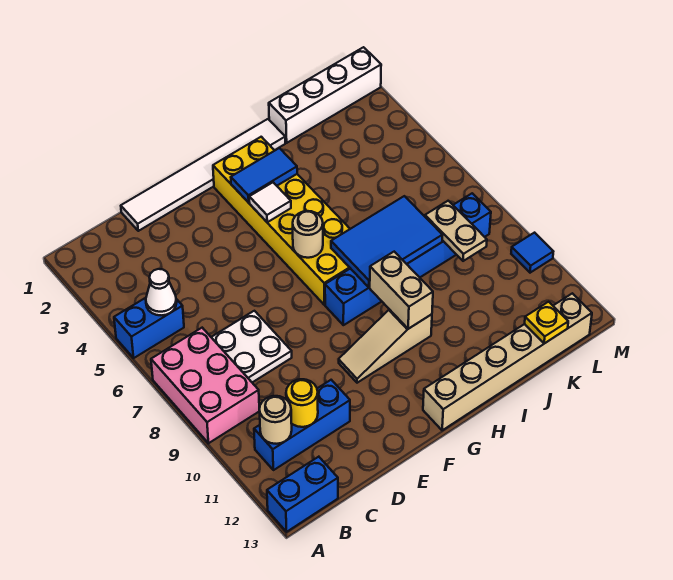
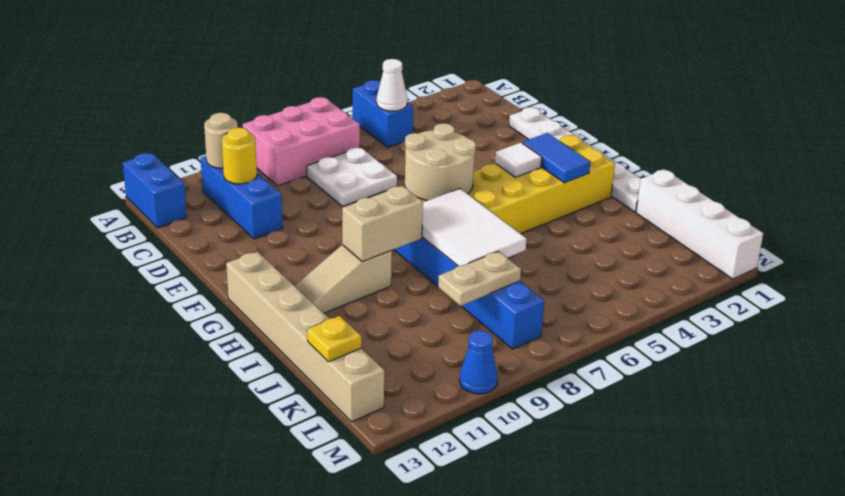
white tile D1:I1 level 1 -> white plate D1:I1 level 1
tan slope F10:H10 level 1 top H -> tan slope H10:H12 level 1 top 10
tan round brick G6 level 2 -> tan round brick F6:G7 level 2
blue tile H7:J8 level 2 -> white tile H7:J8 level 2
blue tile M10 level 1 -> blue cone M10 level 1

